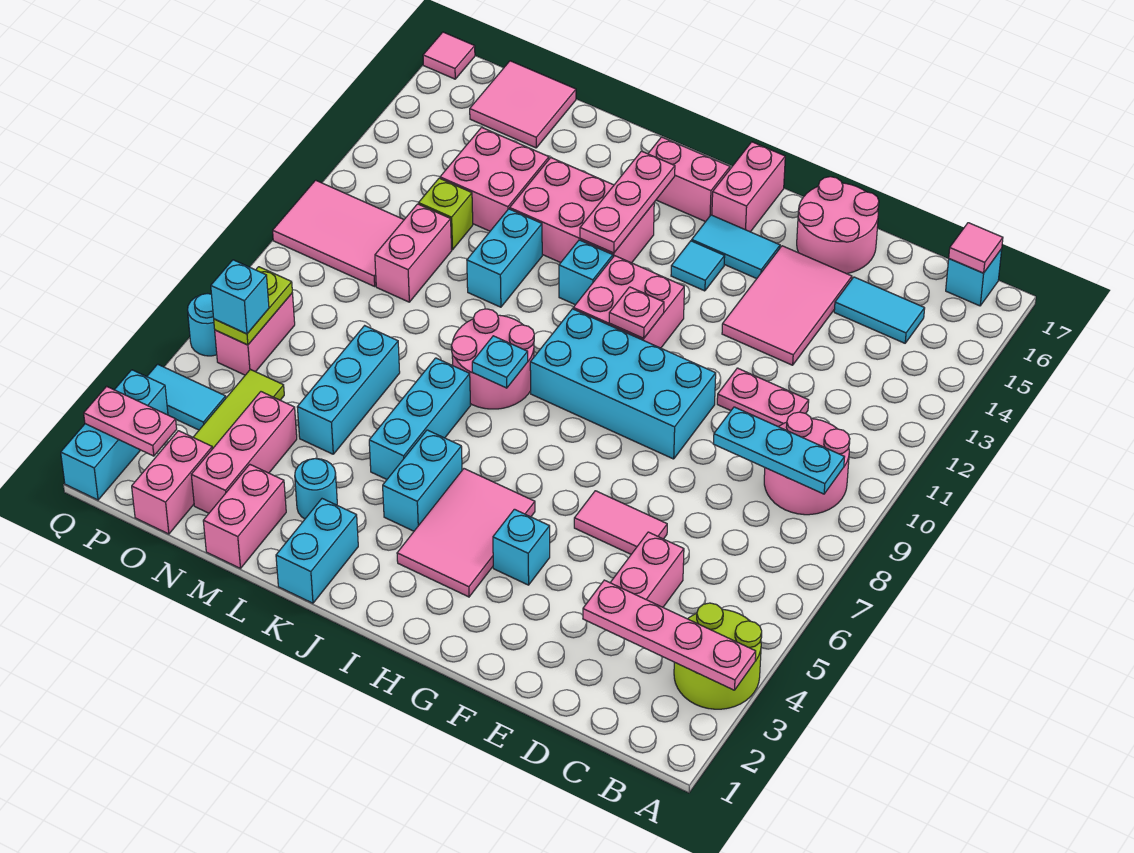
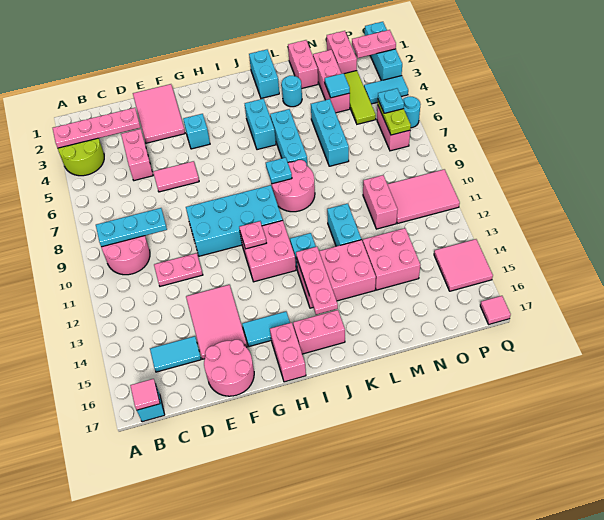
pink tile H3:I5 level 1 -> pink tile E1:F3 level 1
cyan tile H14 level 1 -> cyan tile N4 level 2
lime brick N12 level 1 -> none
pink tile N16:O17 level 1 -> pink tile P14:Q15 level 1
cyan brick P6 level 3 -> cyan plate P6 level 3

